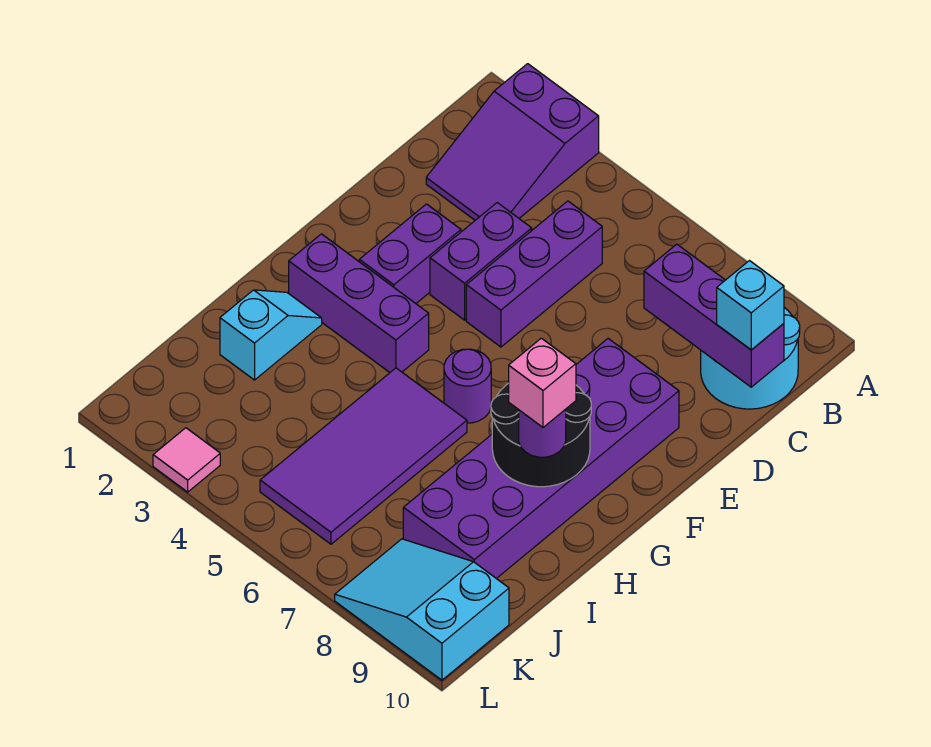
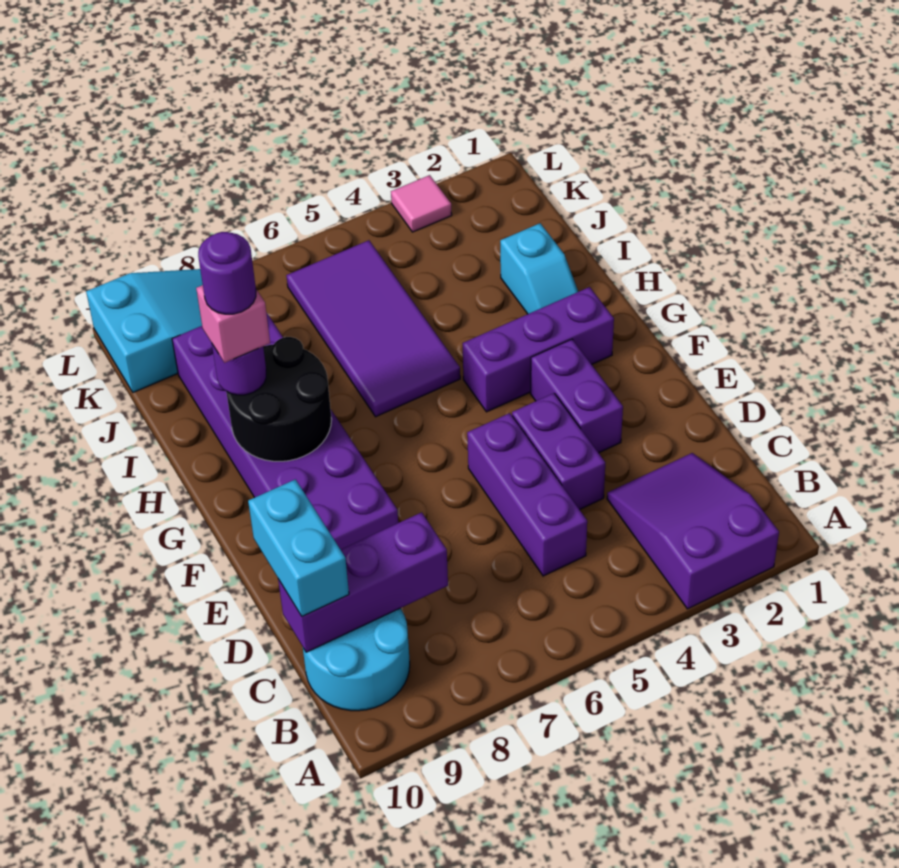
cyan brick C10 level 3 -> cyan brick C10:D10 level 3
purple round brick G6 level 1 -> purple round brick H9 level 5

